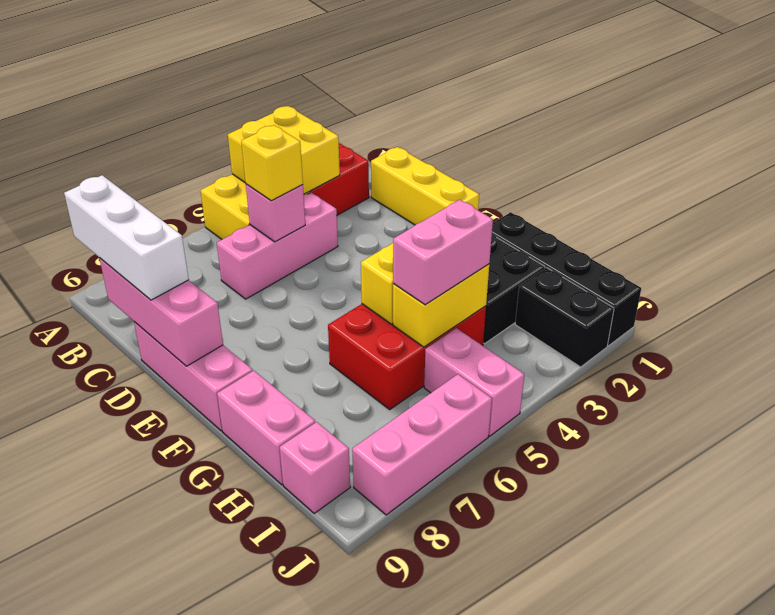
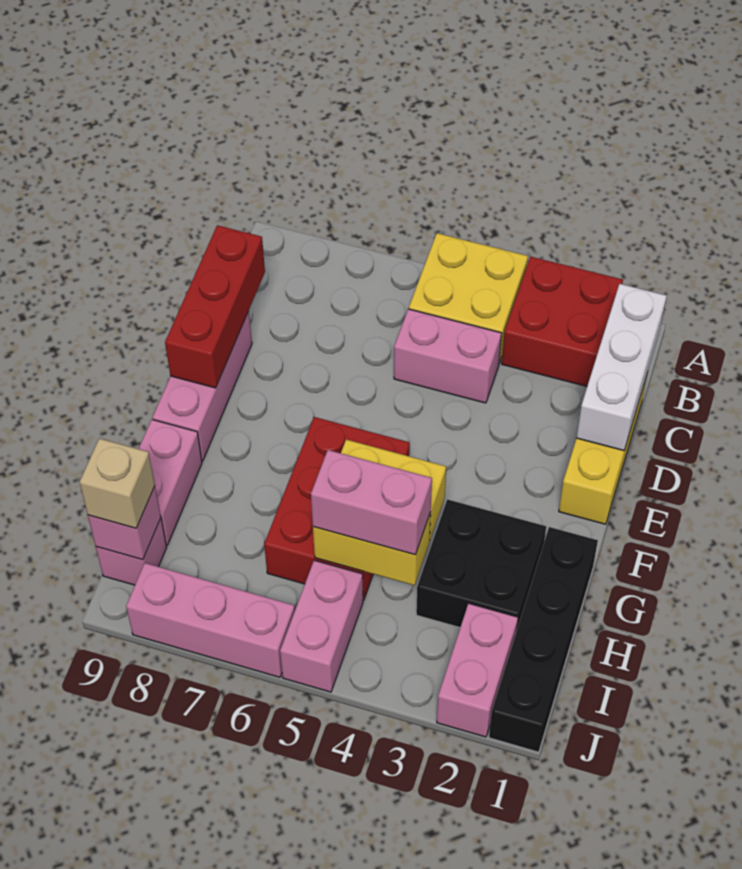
yellow brick A3:B4 level 2 -> none
white brick B9:D9 level 3 -> white brick B1:D1 level 2
pink brick C4:C6 level 1 -> pink brick C4:C5 level 1
pink brick C5 level 2 -> pink brick I9 level 2
yellow brick C5 level 3 -> none
pink brick C9:E9 level 2 -> red brick C9:E9 level 2
red brick G4:H6 level 1 -> red brick F5:H6 level 1
black brick I2:J2 level 1 -> pink brick I2:J2 level 1
none -> tan brick I9 level 3

